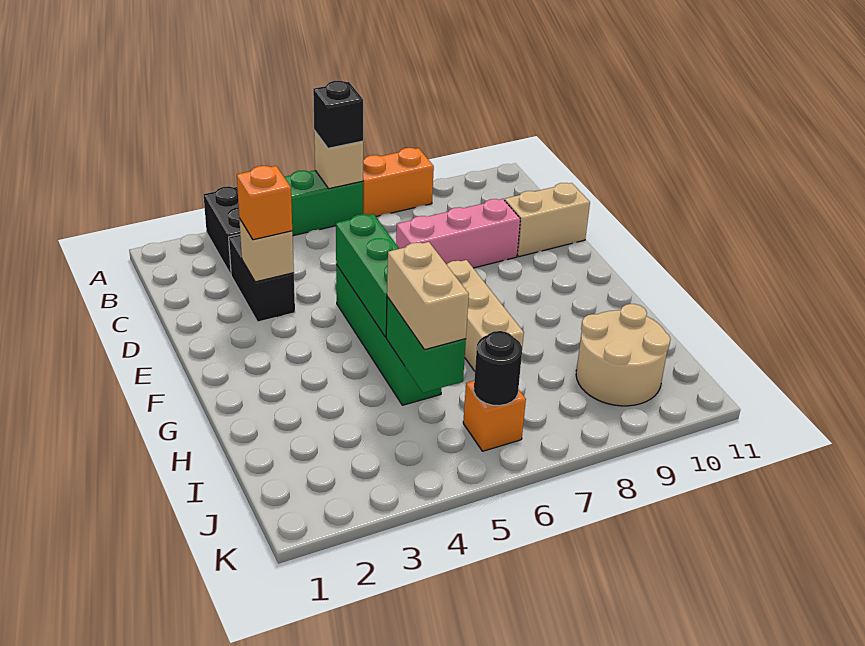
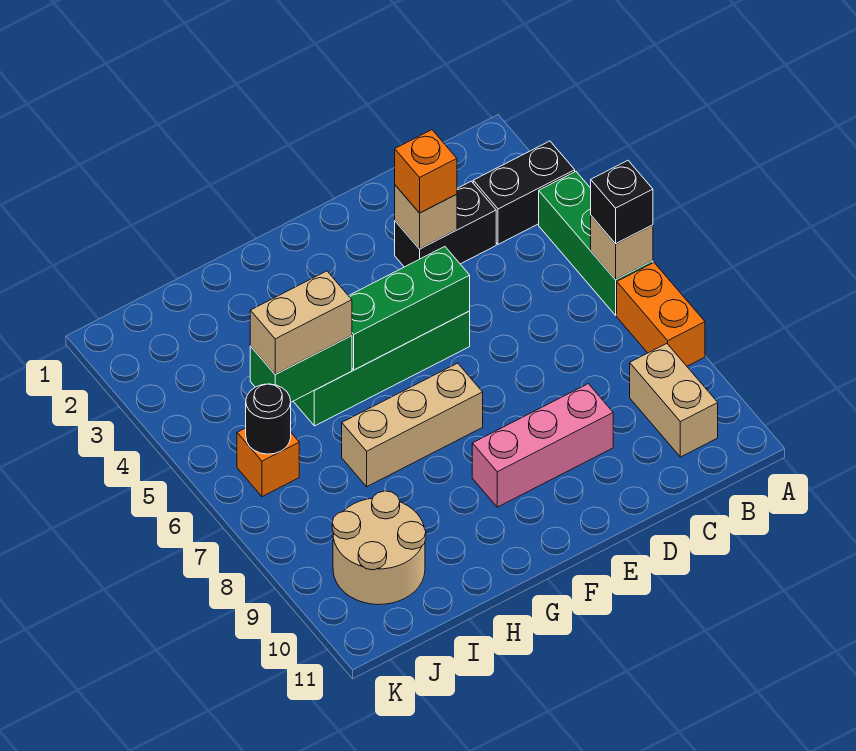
pink brick D7:D9 level 1 -> pink brick D9:F9 level 1
tan brick D10:D11 level 1 -> tan brick B9:B10 level 1

